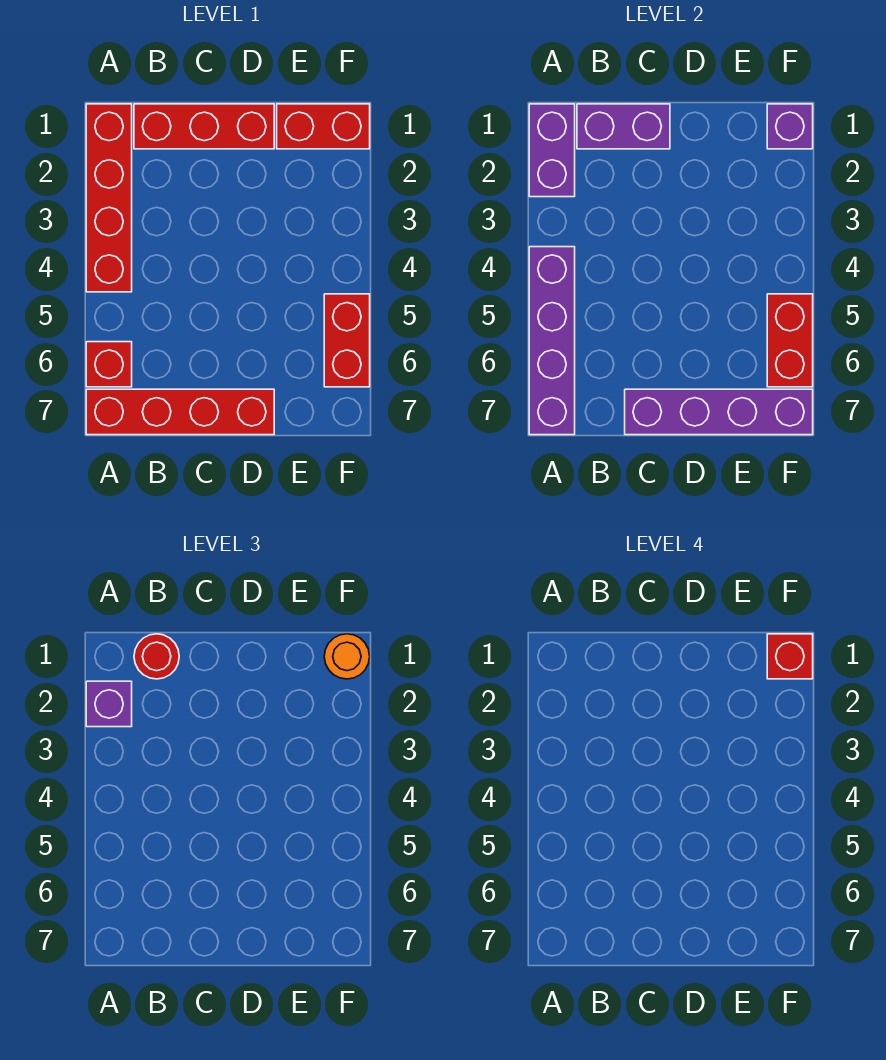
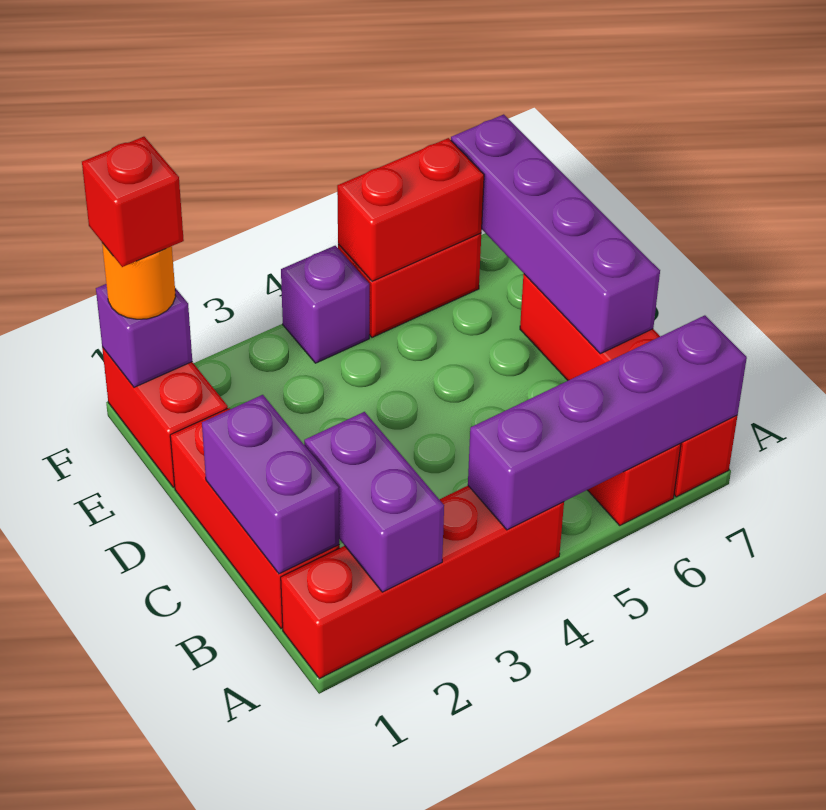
purple brick A1:A2 level 2 -> purple brick A2:B2 level 2
purple brick A2 level 3 -> purple brick F4 level 1
red round brick B1 level 3 -> none

